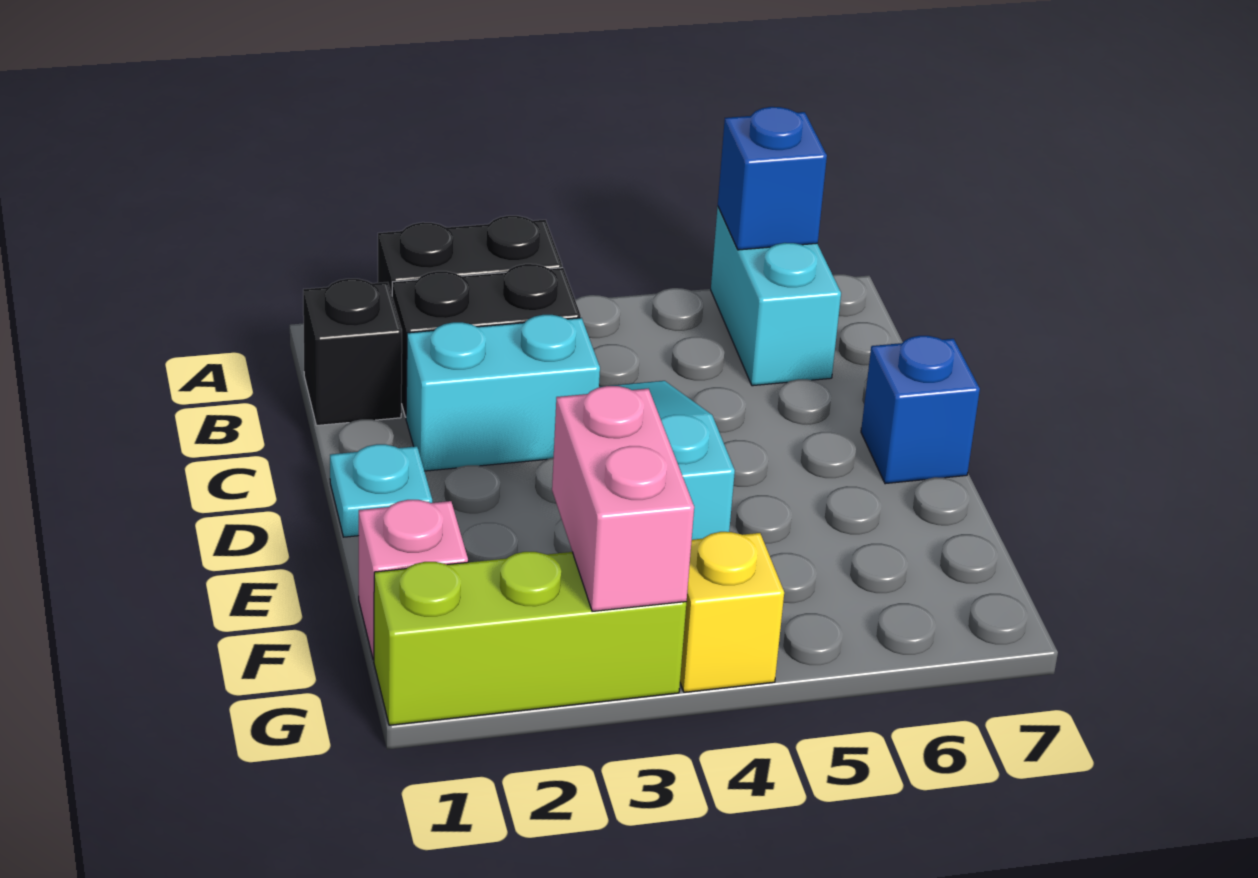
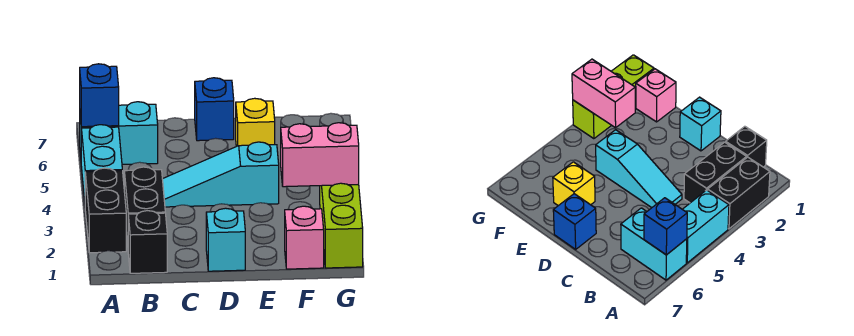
cyan brick C2:C3 level 1 -> cyan brick A4:A5 level 1
cyan plate D1 level 1 -> cyan brick D1 level 1
yellow brick G4 level 1 -> yellow brick E6 level 1

